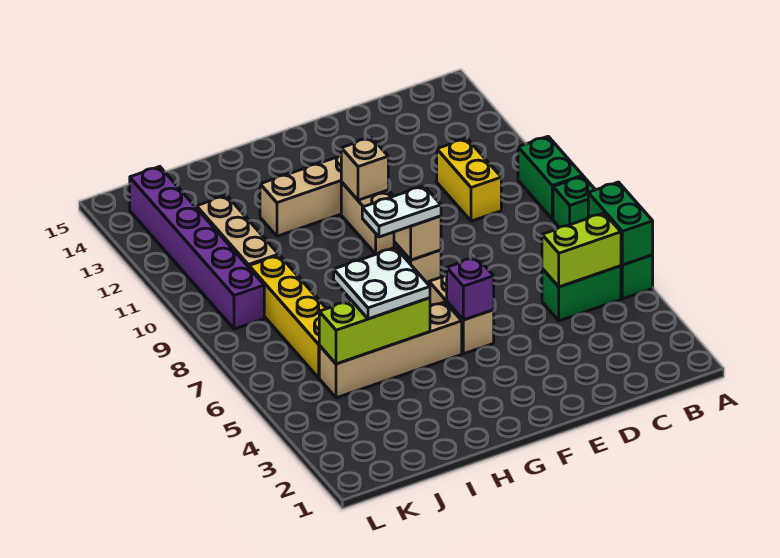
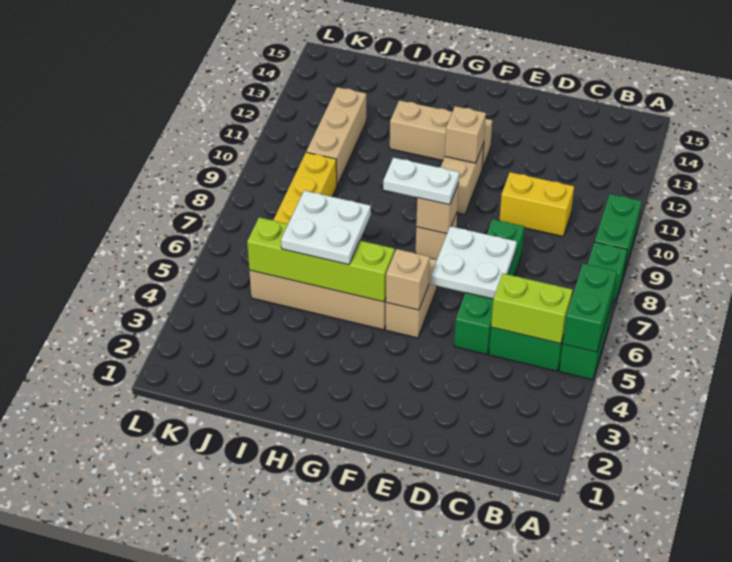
yellow brick C10:C11 level 1 -> yellow brick C10:D10 level 1
none -> green brick D5:D8 level 1
none -> white plate D6:E7 level 2
purple brick F5 level 2 -> tan brick F5 level 2
lime brick H5:J5 level 2 -> lime brick G5:J5 level 2
purple brick K9:K14 level 1 -> none

